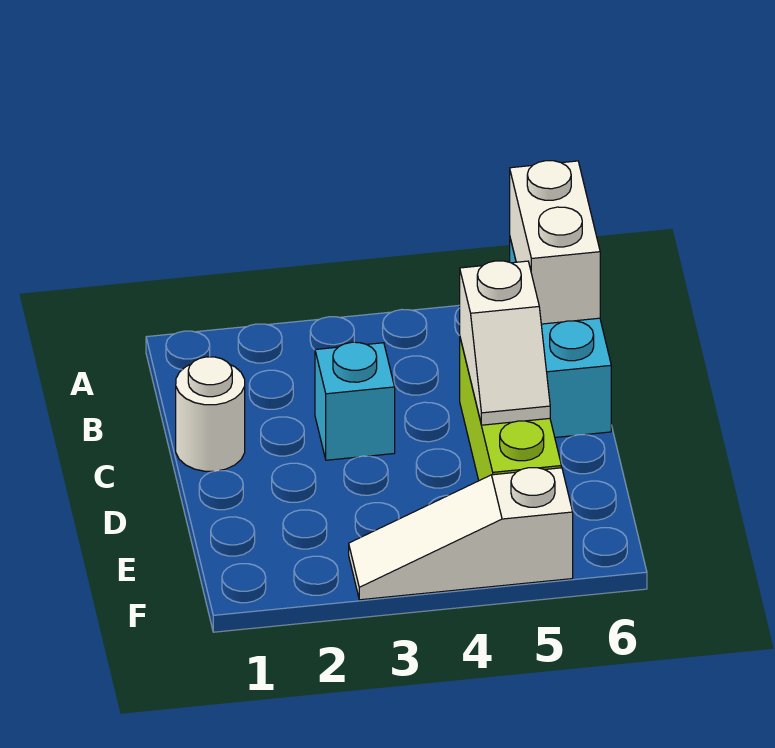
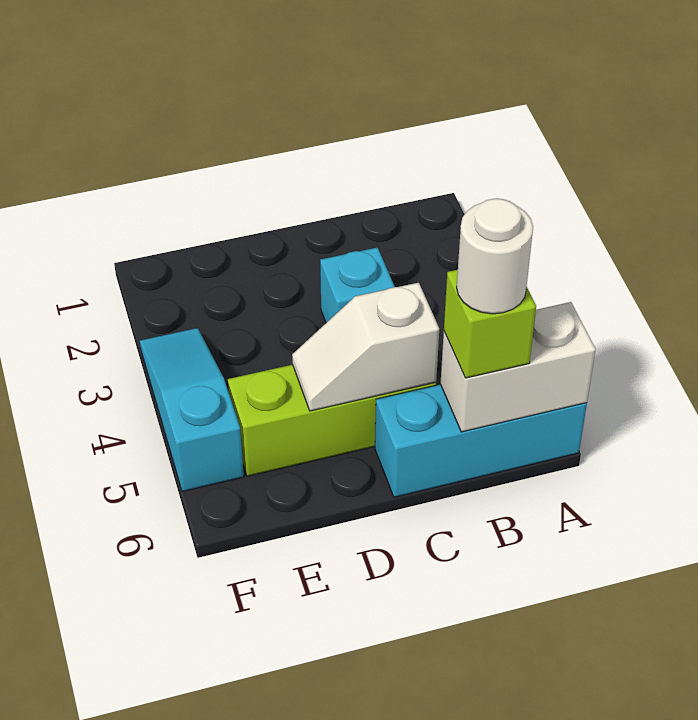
none -> lime brick B6 level 3
white round brick C1 level 1 -> white round brick B6 level 4
white slope F3:F5 level 1 top 5 -> cyan slope F3:F5 level 1 top 5

